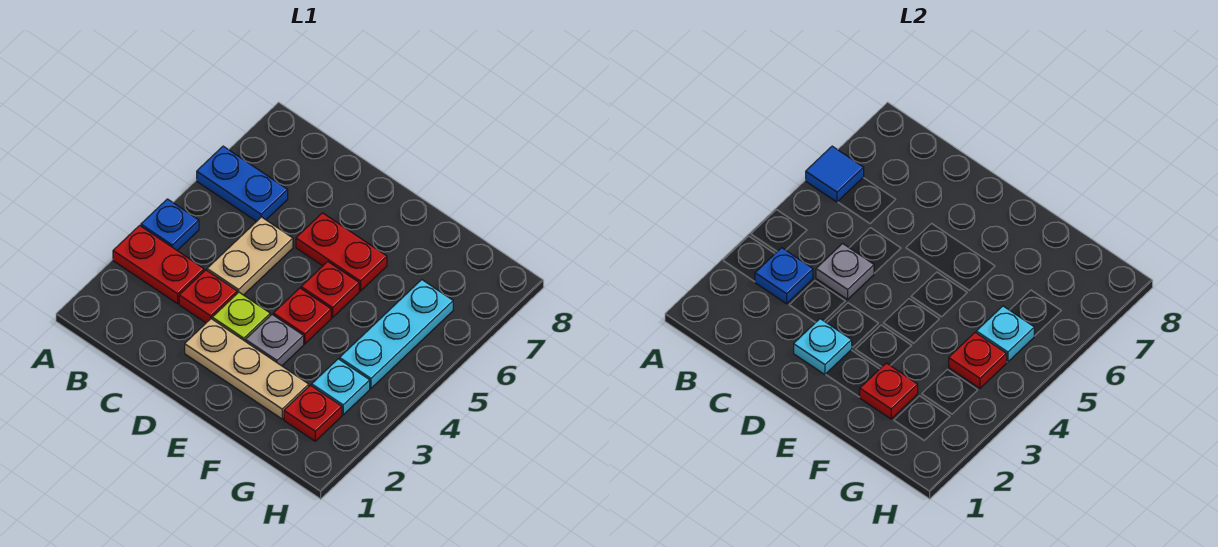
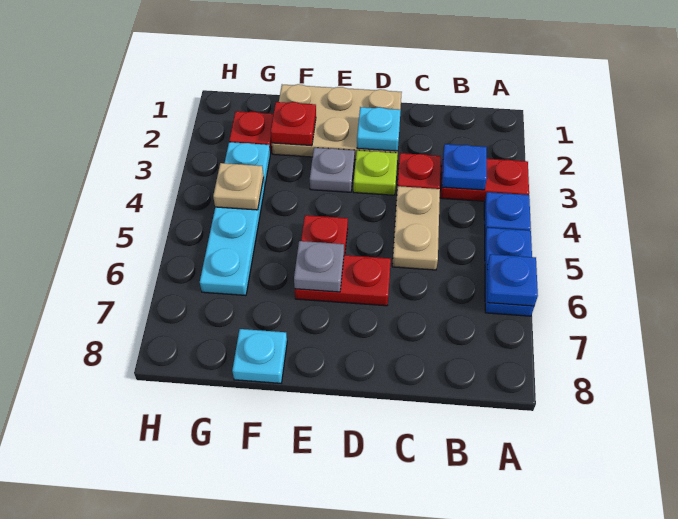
blue plate A6:B6 level 1 -> blue plate A5:A6 level 1
blue tile A6 level 2 -> blue plate A6 level 2
grey plate C4 level 2 -> grey plate E6 level 2
tan plate D2:F2 level 1 -> tan plate D1:F2 level 1
red plate E4 level 1 -> none
red plate G4 level 2 -> tan plate G4 level 2
cyan plate G5 level 2 -> cyan plate F8 level 1

